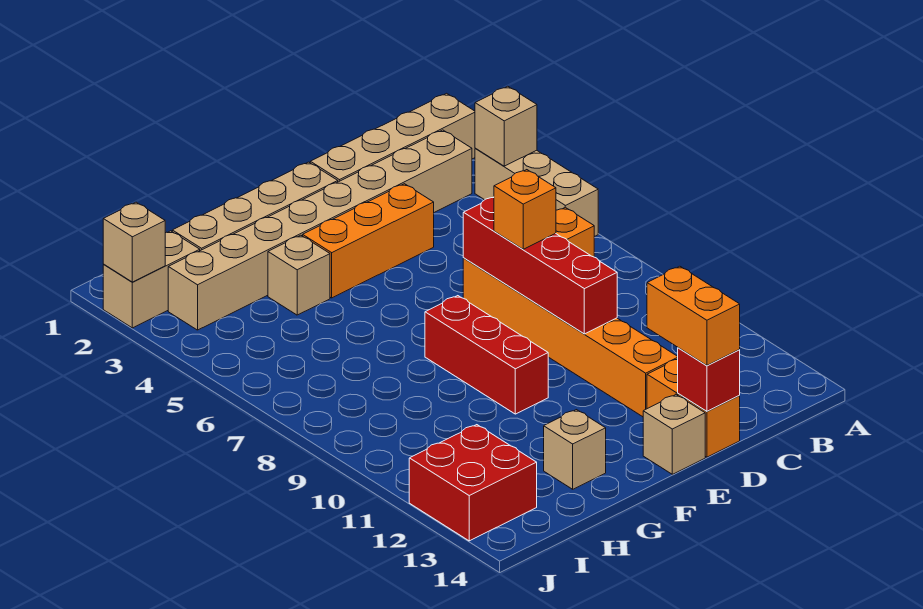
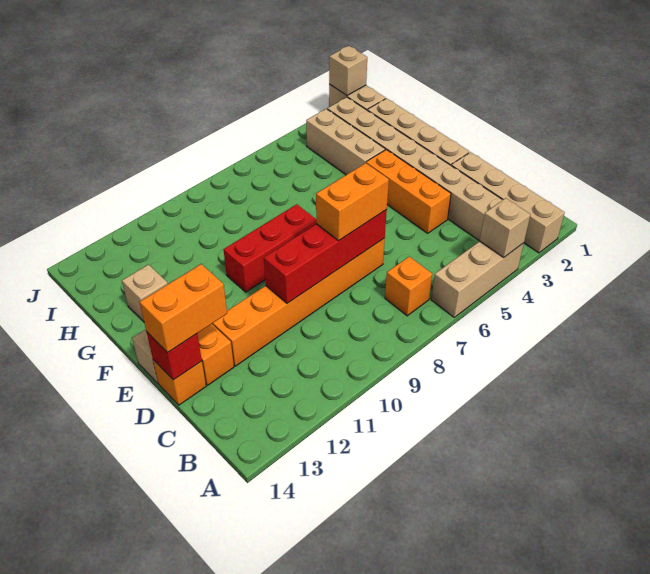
orange brick D8 level 3 -> orange brick D7:D8 level 3
tan brick G4 level 1 -> tan brick G4:I4 level 1
red brick I12:J13 level 1 -> none

